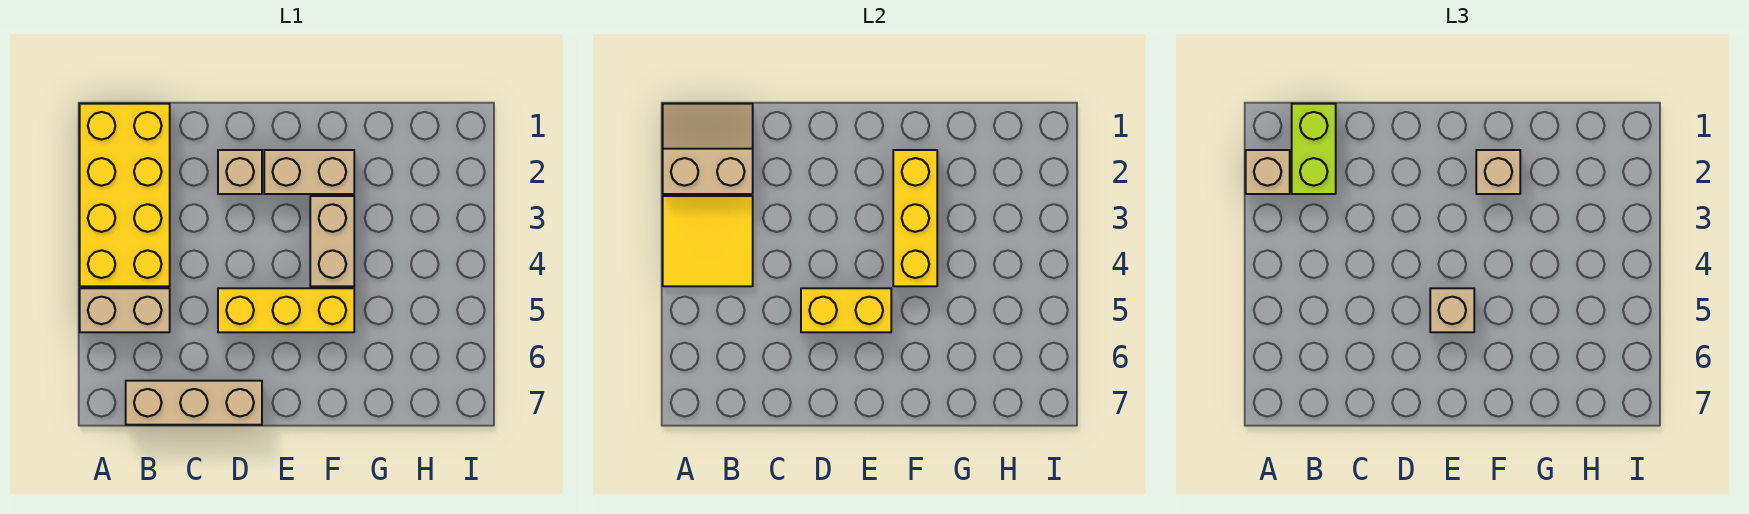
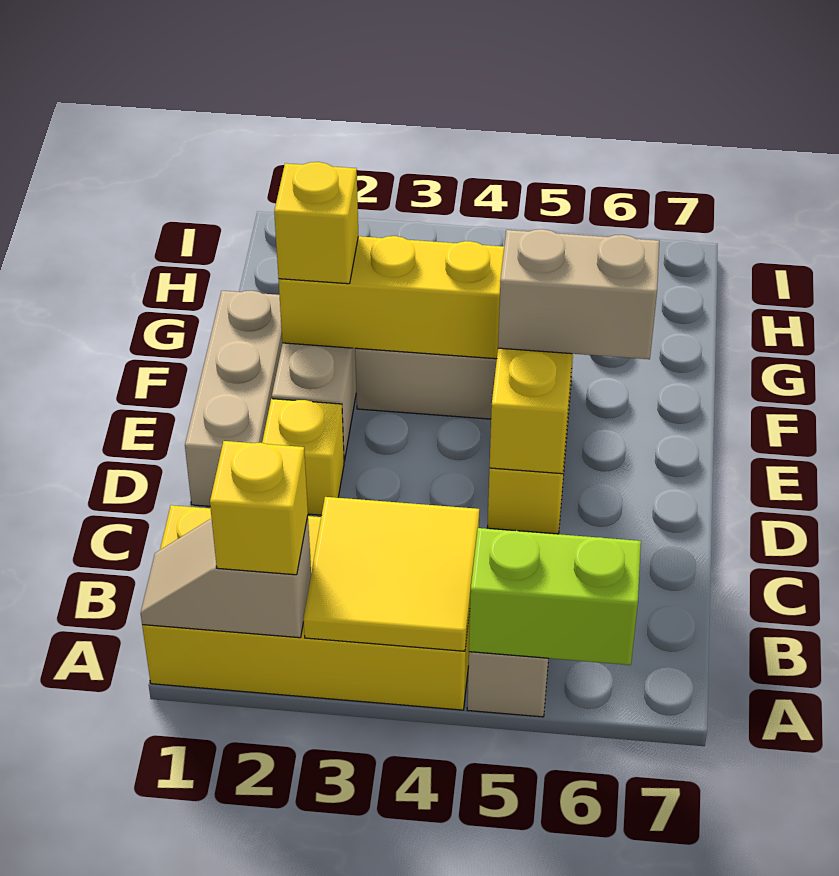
tan slope A1:B2 level 2 top 2 -> tan slope A1:A2 level 2 top 2
tan brick A2 level 3 -> yellow brick A2 level 3
lime brick B1:B2 level 3 -> lime brick A5:A6 level 2
tan brick B7:D7 level 1 -> tan brick D1:F1 level 1
tan brick D2 level 1 -> yellow brick D2 level 1
tan brick E5 level 3 -> tan brick E5:E6 level 3
tan brick F2 level 3 -> yellow brick F2 level 3

